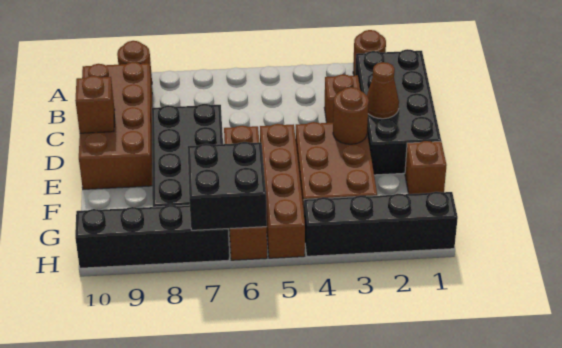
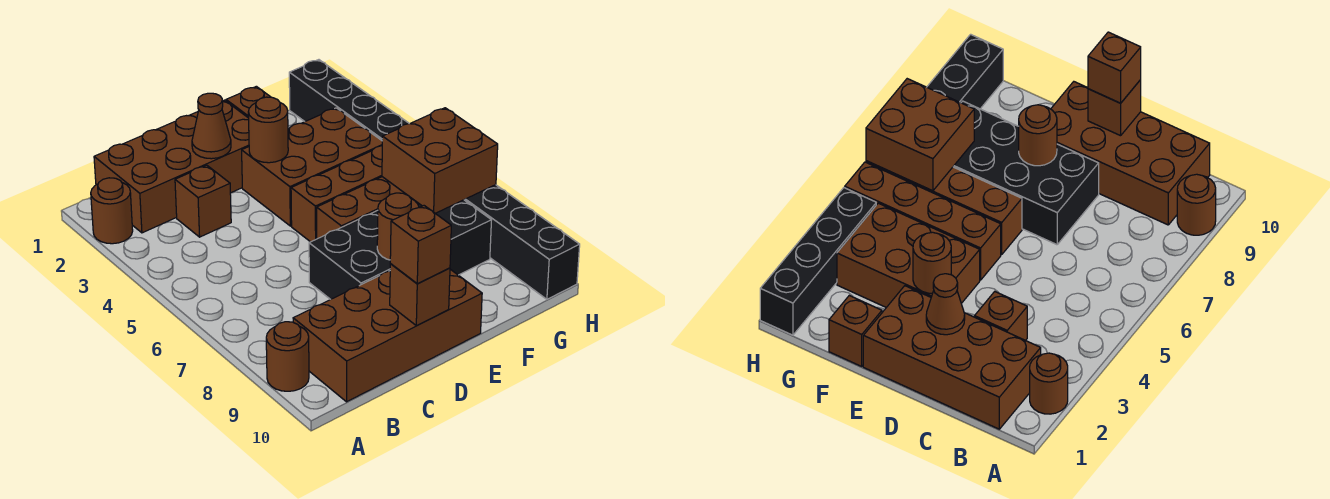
black brick B1:E2 level 1 -> brown brick B1:E2 level 1
none -> brown brick D10 level 3
none -> brown round brick E8 level 2
black brick G6:H7 level 2 -> brown brick G6:H7 level 2

